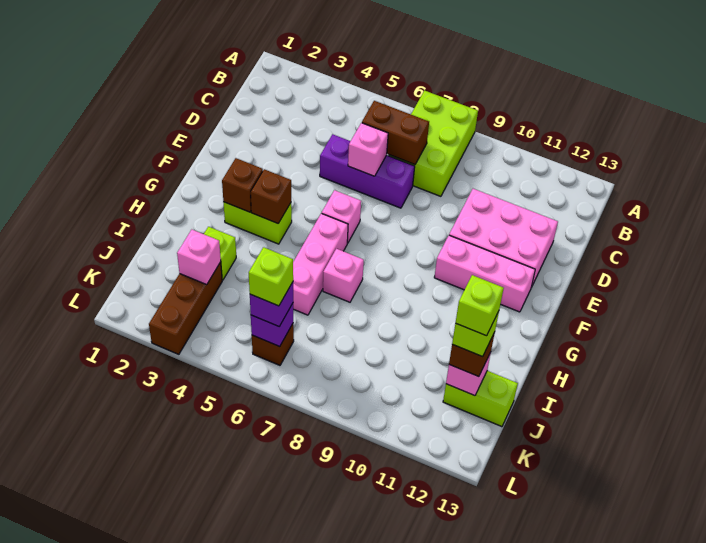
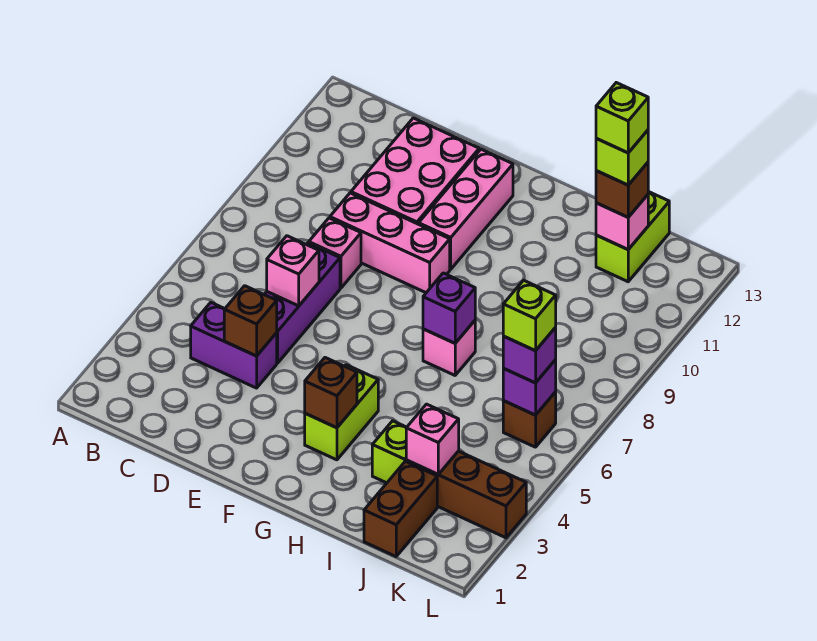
lime brick A7:C8 level 1 -> none
none -> purple brick C4:D4 level 1
brown brick C6:C7 level 2 -> brown brick J1:J2 level 1
pink brick F6 level 1 -> pink brick D8 level 1
brown brick G4 level 2 -> brown brick D4 level 2
pink brick G6:I6 level 1 -> pink brick D9:F9 level 1
none -> purple brick H7 level 2

